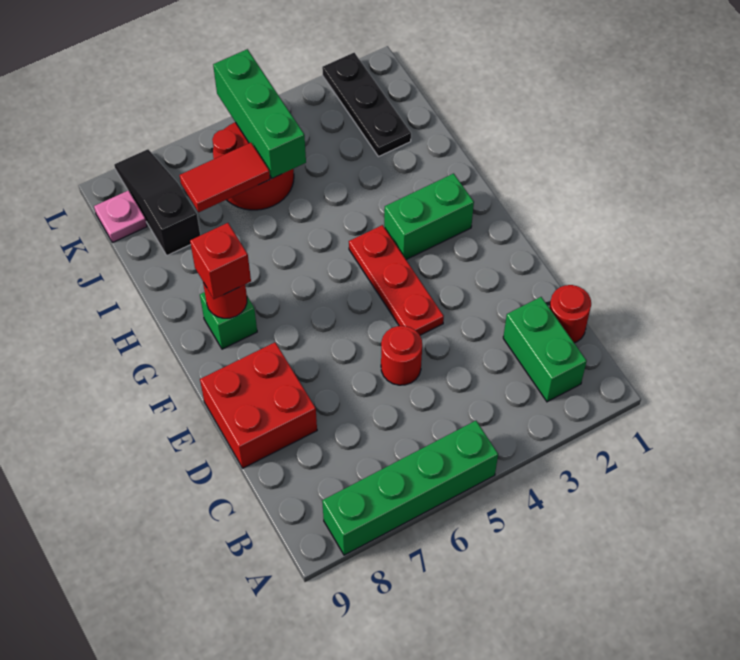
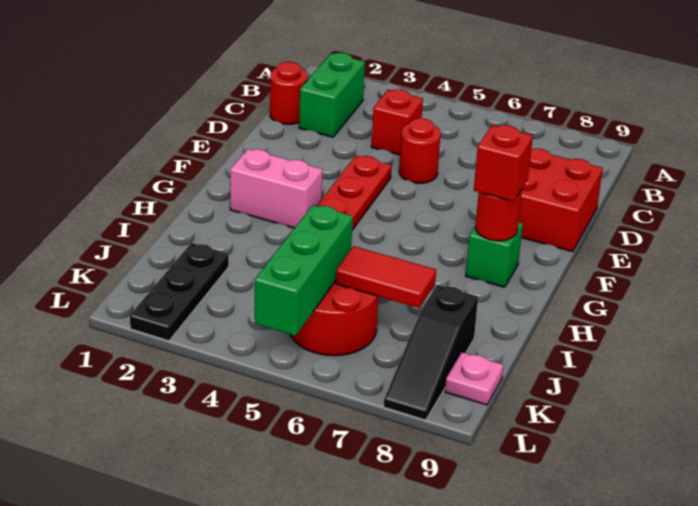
green brick A5:A8 level 1 -> none
none -> red brick C4 level 1
green brick G2:G3 level 1 -> pink brick G2:G3 level 1

